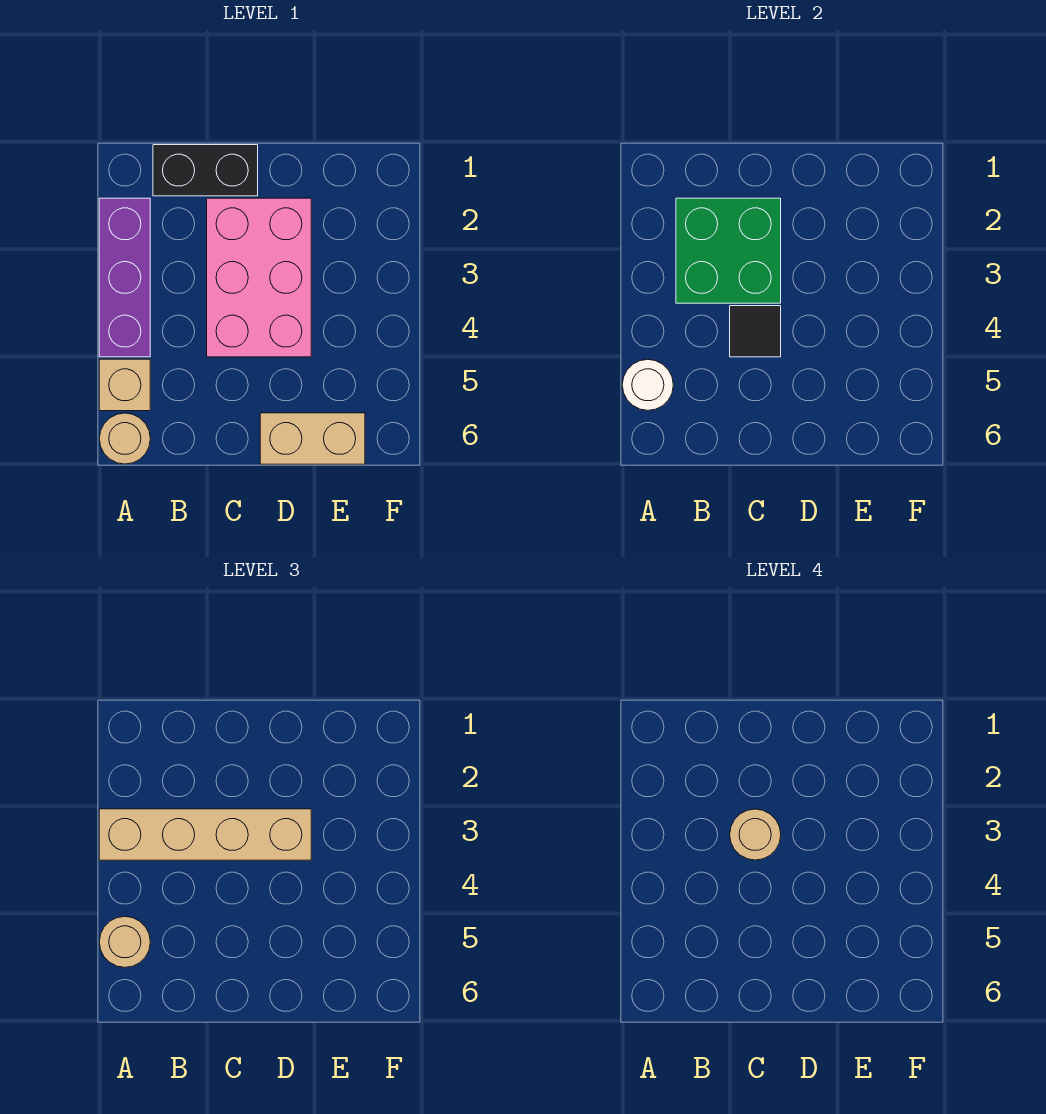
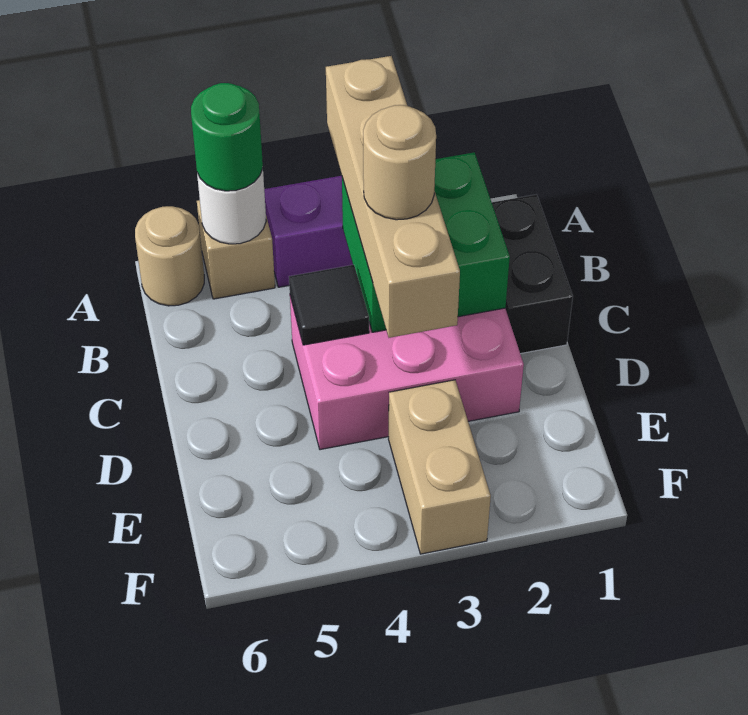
tan round brick A5 level 3 -> green round brick A5 level 3
tan brick D6:E6 level 1 -> tan brick E3:F3 level 1

